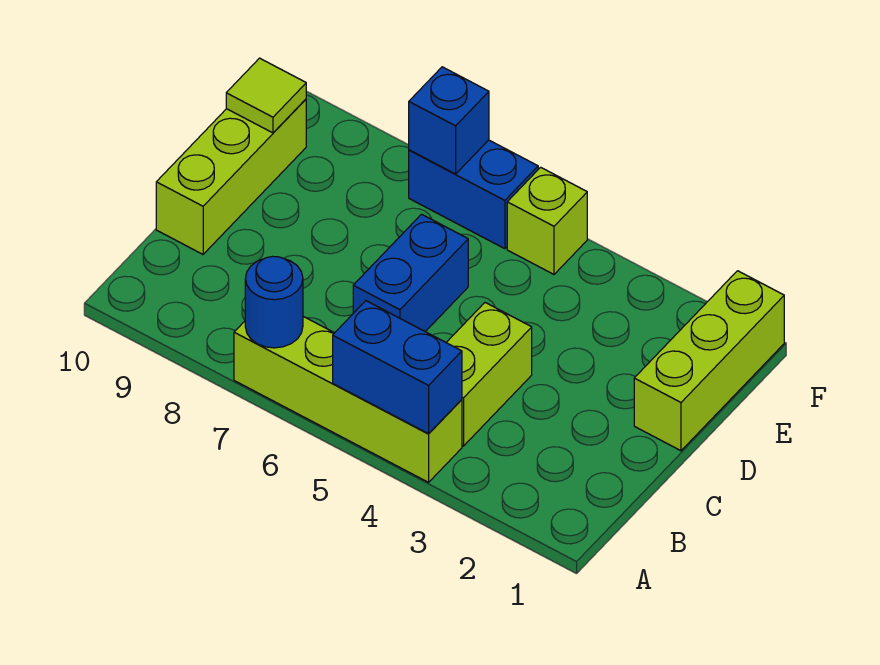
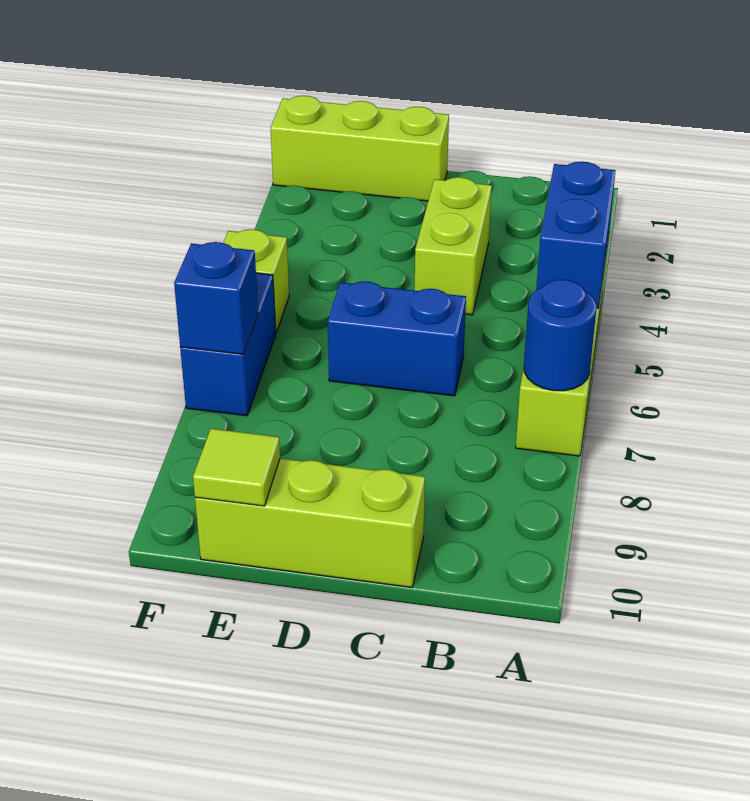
lime brick B4:C4 level 1 -> lime brick C3:C4 level 1

